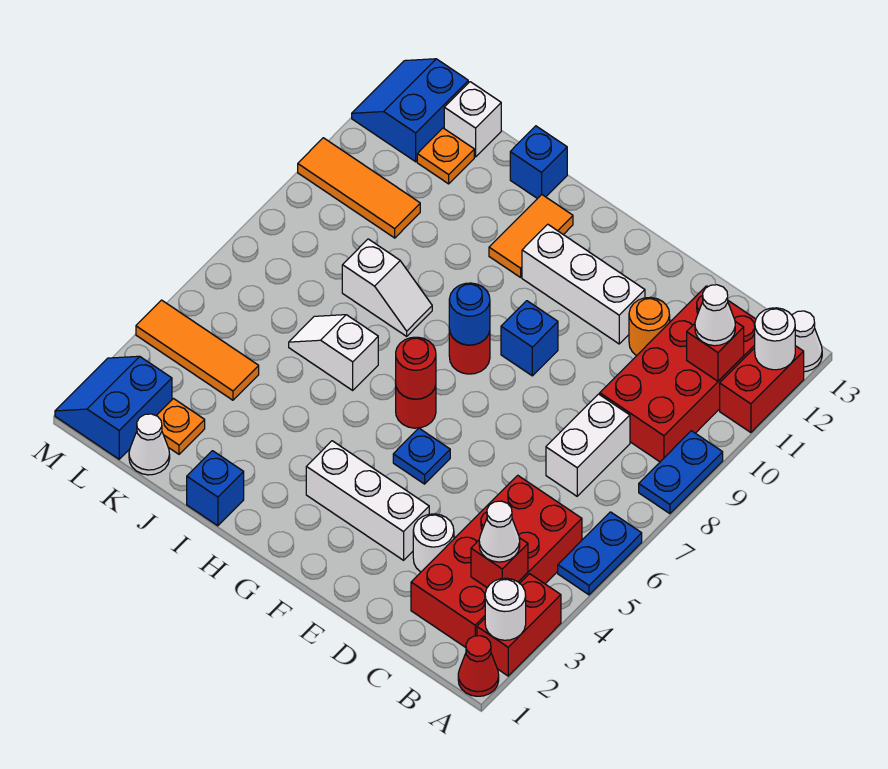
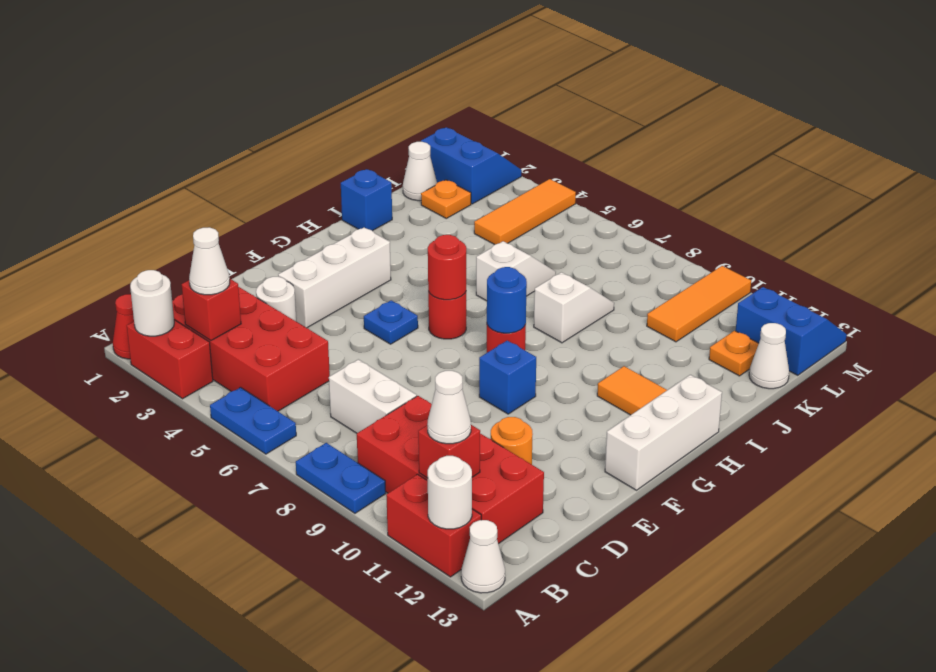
white brick E11:G11 level 1 -> white brick F13:H13 level 1
white slope I8:J8 level 1 top J -> white slope I8:J8 level 1 top I
blue brick I13 level 1 -> none
white brick K13 level 1 -> white cone K13 level 1

